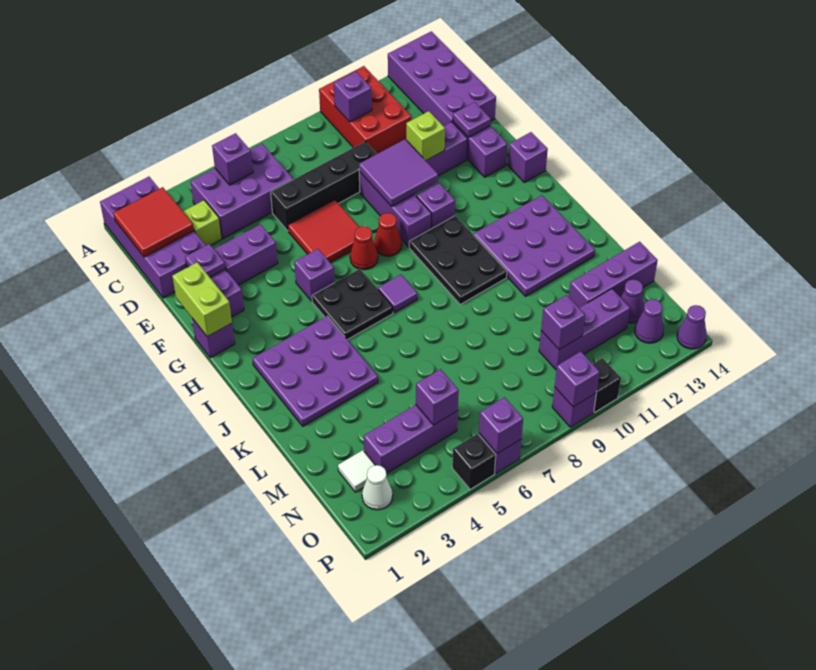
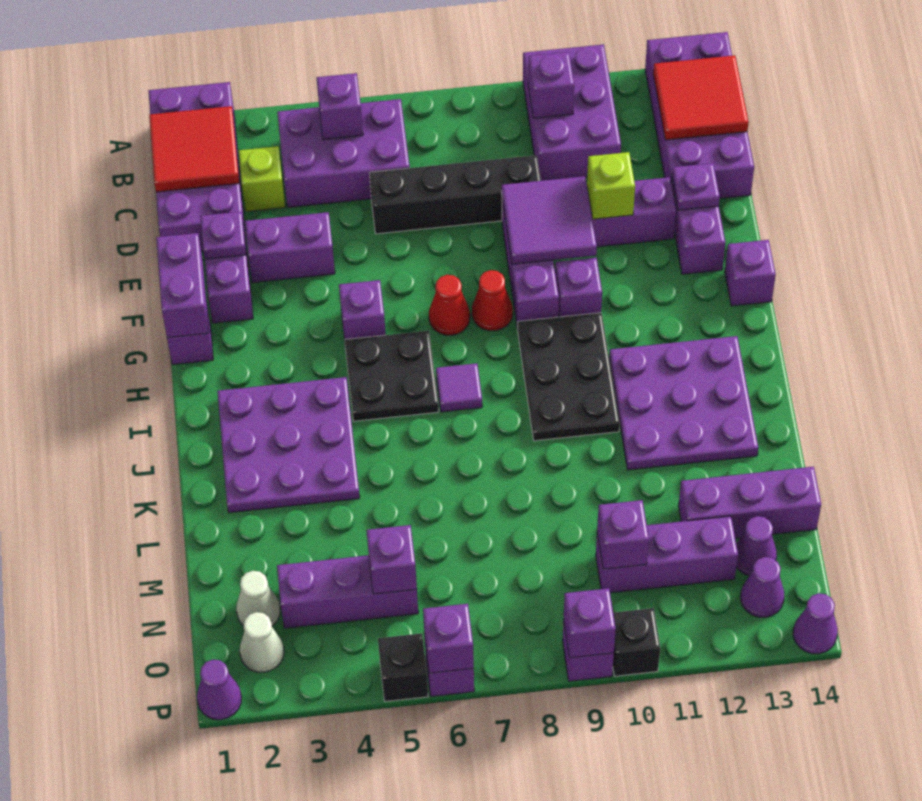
red brick A10:C11 level 1 -> purple brick A10:C11 level 1
red tile E6:F7 level 1 -> red tile B13:C14 level 2
lime brick F1:G1 level 2 -> purple brick F1:G1 level 2
white tile N2 level 1 -> white cone N2 level 1
none -> purple cone P1 level 1

